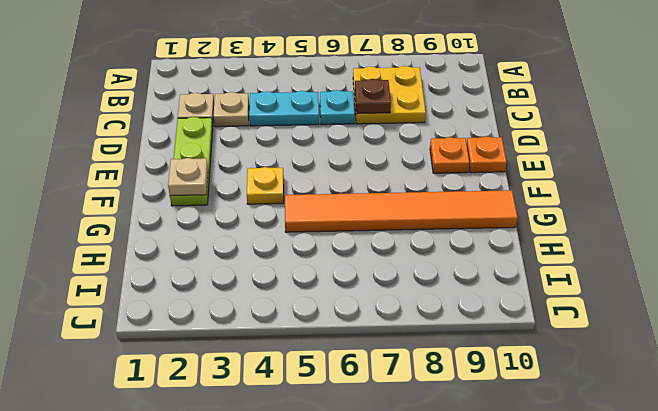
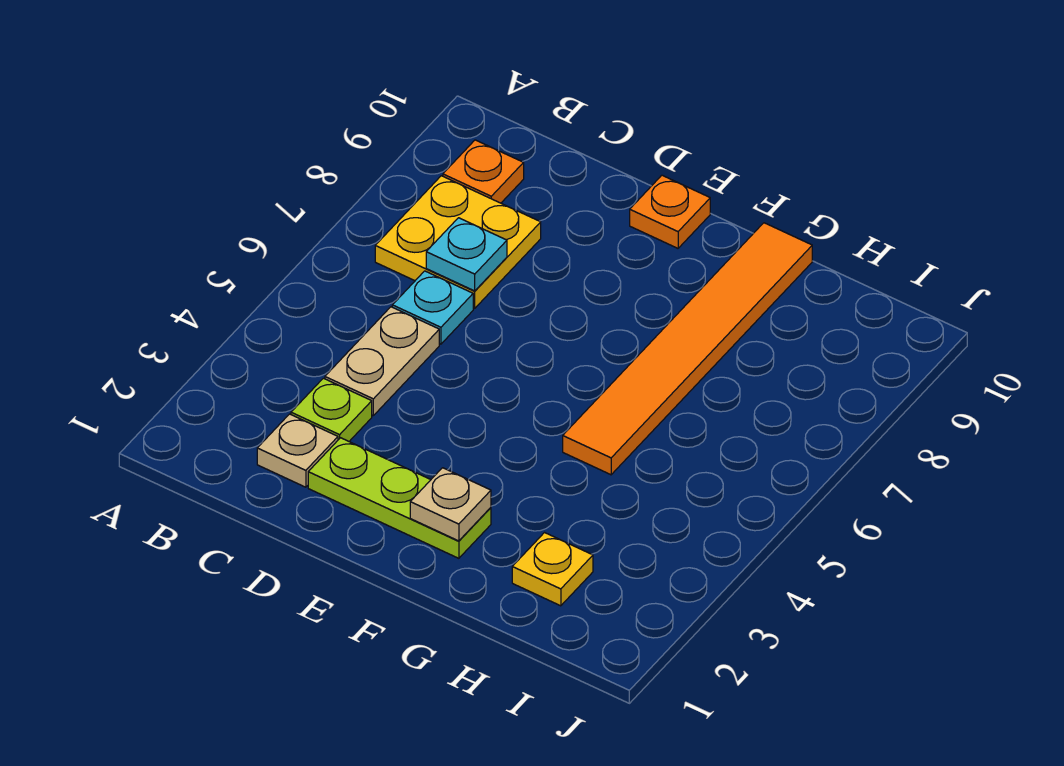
tan plate C3 level 1 -> lime plate C3 level 1
cyan plate C4:C5 level 1 -> tan plate C4:C5 level 1
brown plate C7 level 2 -> cyan plate C7 level 2
orange plate E9 level 1 -> orange plate B9 level 1
yellow plate F4 level 1 -> yellow plate H2 level 1

